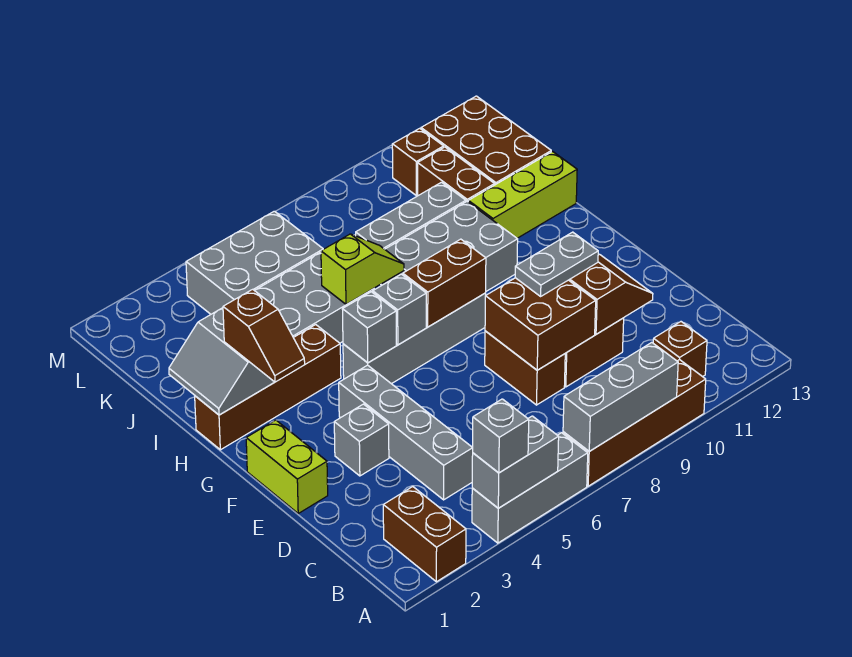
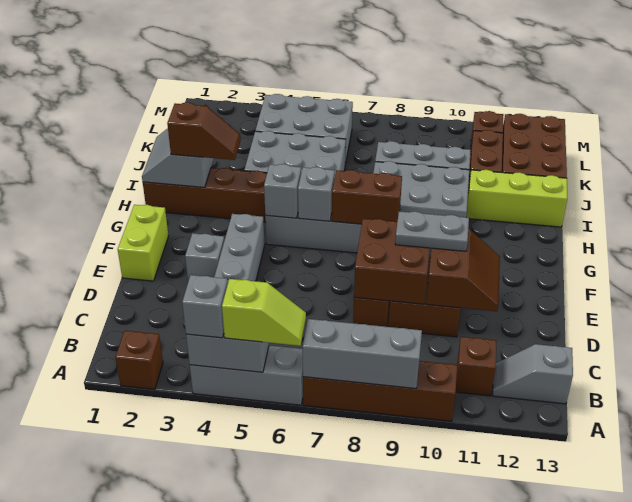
brown brick A2:B2 level 1 -> brown brick A2 level 1
none -> grey slope B12:B13 level 1 top 13
brown slope G2:H2 level 3 top H -> brown slope H2:H3 level 3 top 2
lime slope I6:I7 level 2 top 6 -> lime slope A5:A6 level 3 top 5

